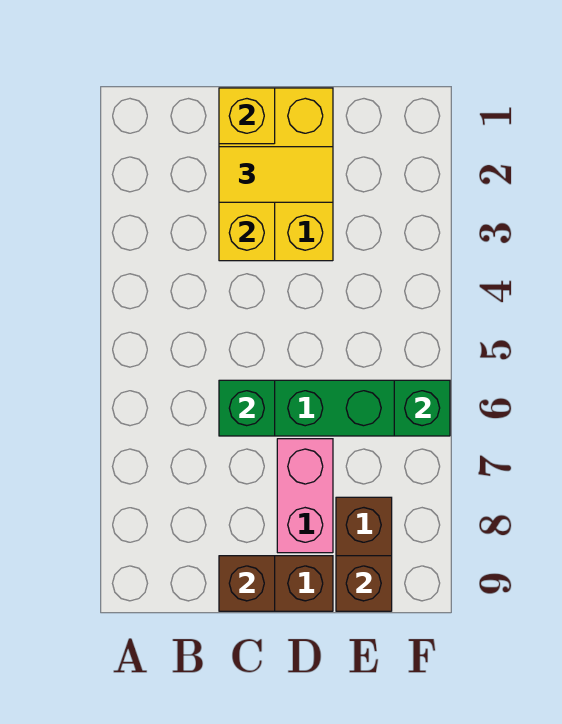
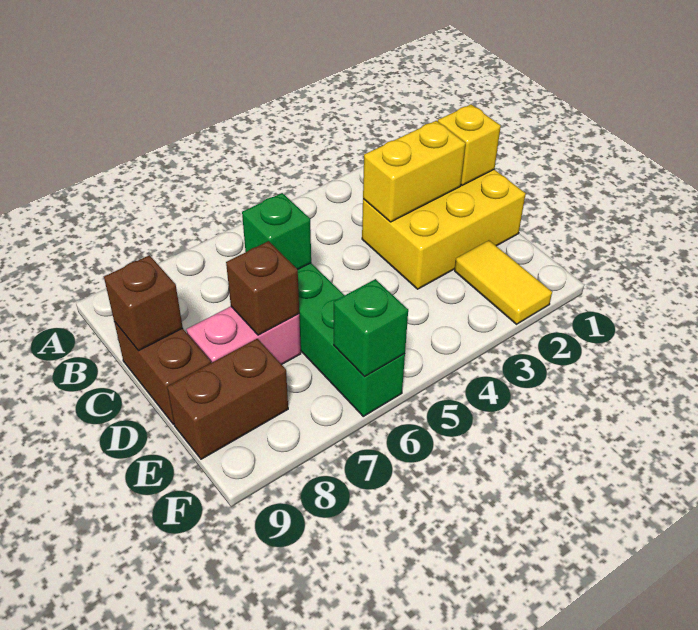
yellow tile C2:D2 level 3 -> yellow tile E2:F2 level 1
brown brick E9 level 2 -> brown brick D7 level 2

